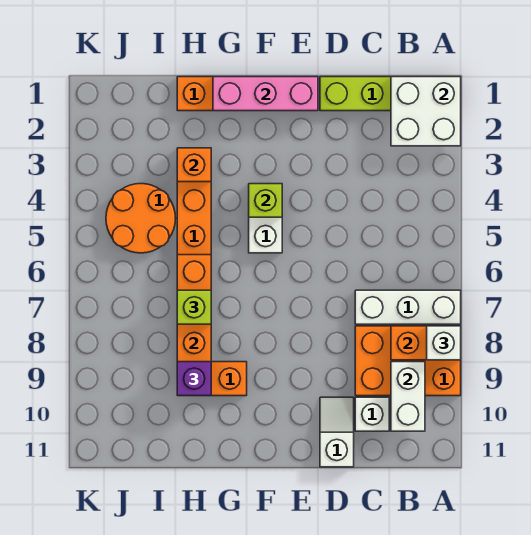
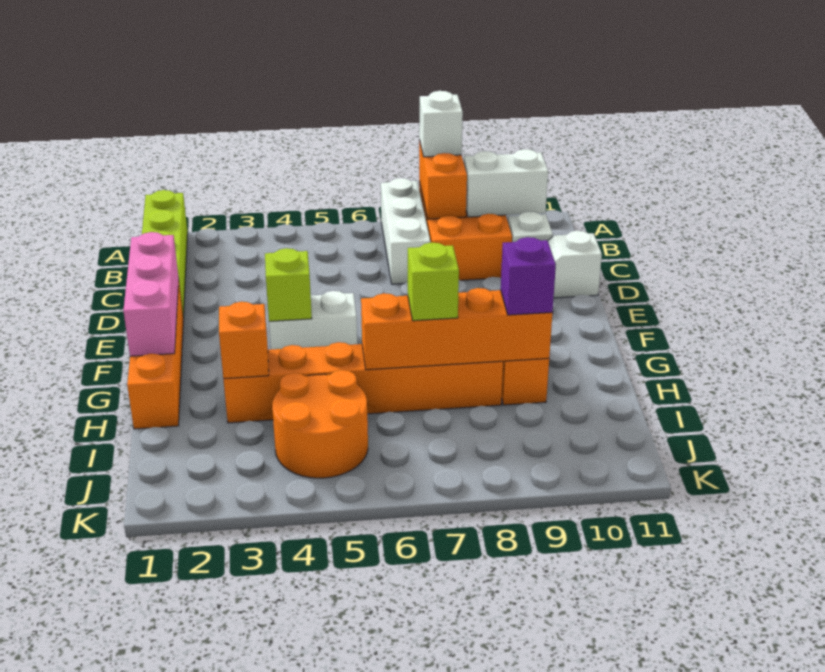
white brick A1:B2 level 2 -> none

